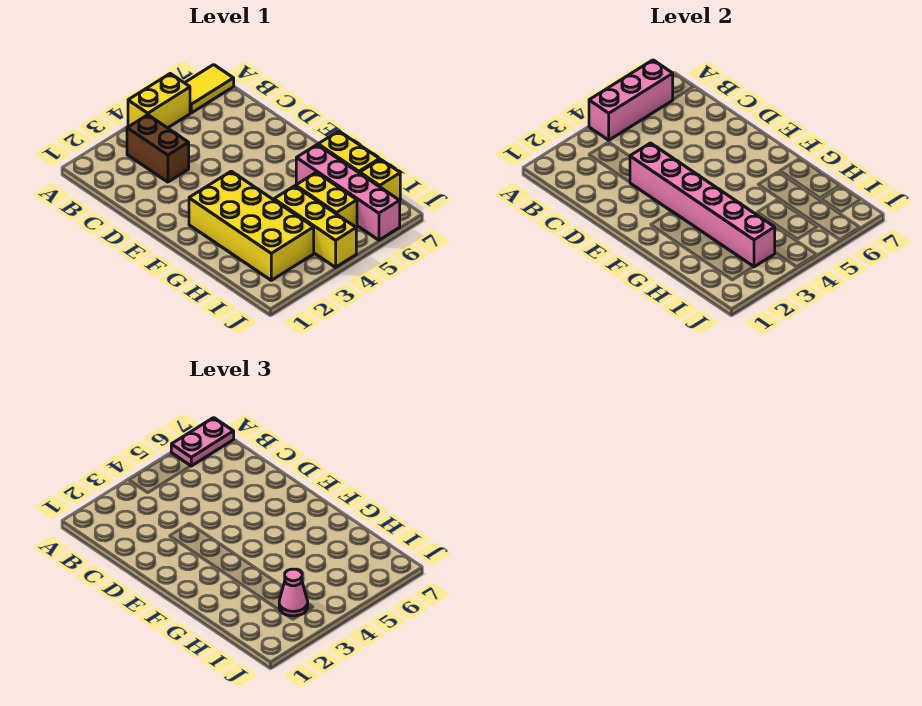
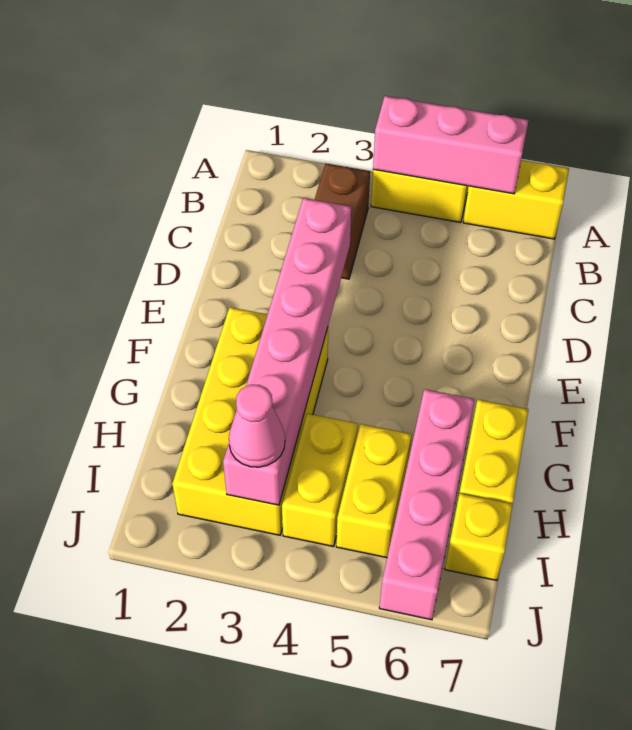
yellow tile A6:A7 level 1 -> yellow brick A6:A7 level 1
pink plate A6:A7 level 3 -> none
yellow brick H4:J4 level 1 -> yellow brick H4:I4 level 1

